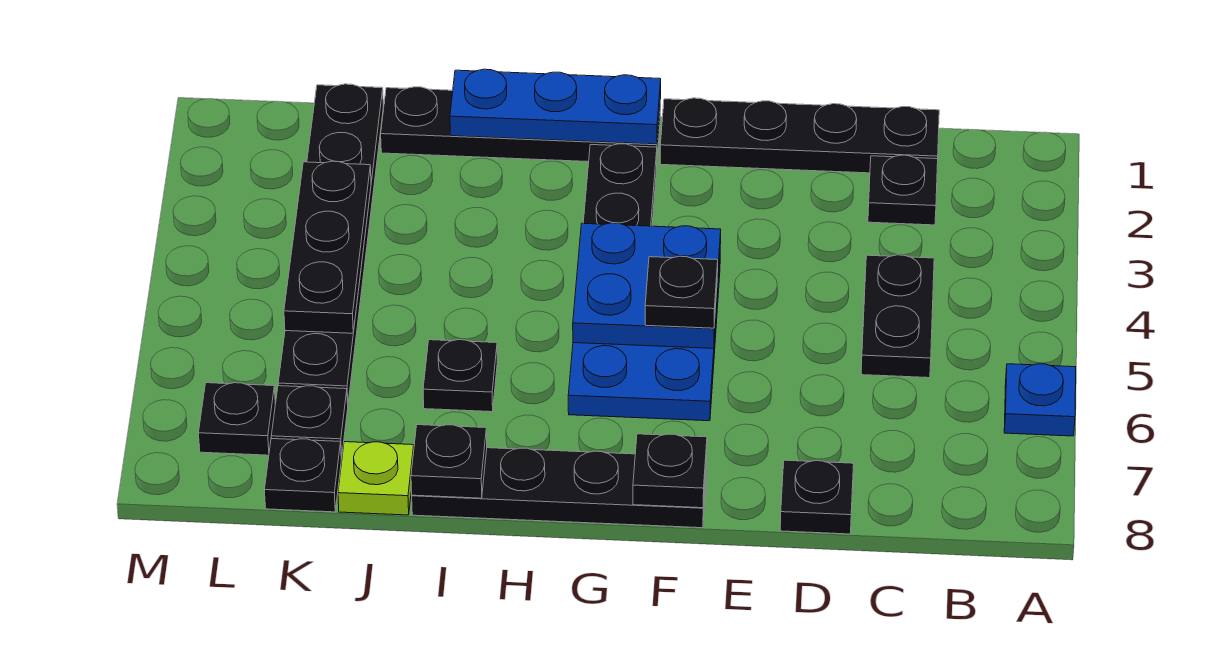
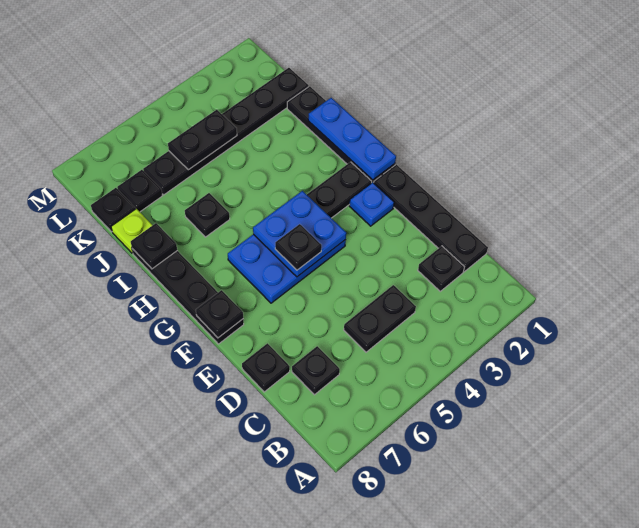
blue plate A6 level 1 -> blue plate F2 level 1
black plate K3:K5 level 2 -> black plate K4:K5 level 2
black plate L7 level 1 -> black plate C7 level 1

